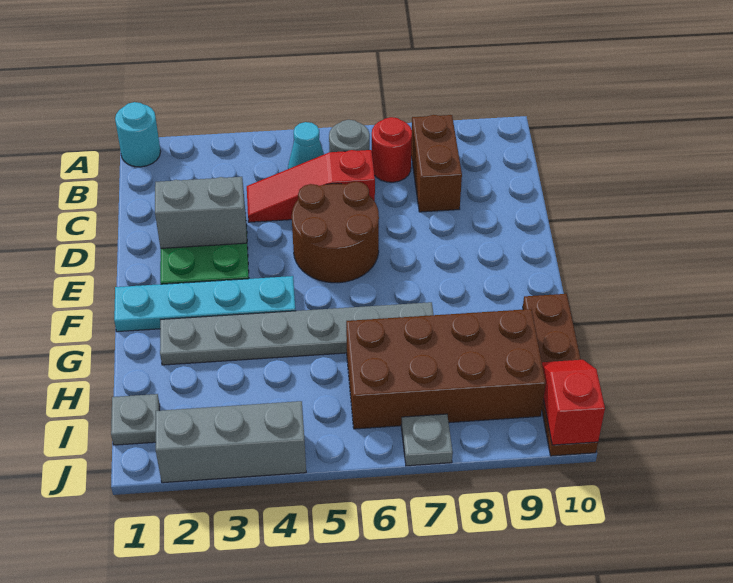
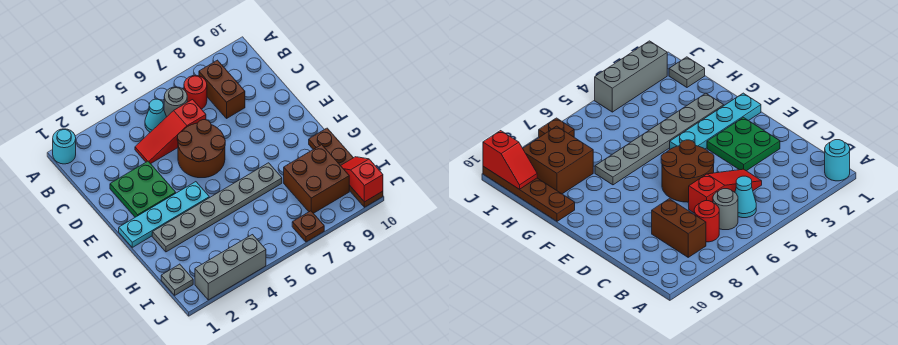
grey brick D2:D3 level 2 -> none
brown brick H6:I9 level 1 -> brown brick H8:I9 level 1
grey plate J7 level 1 -> brown plate J7 level 1

